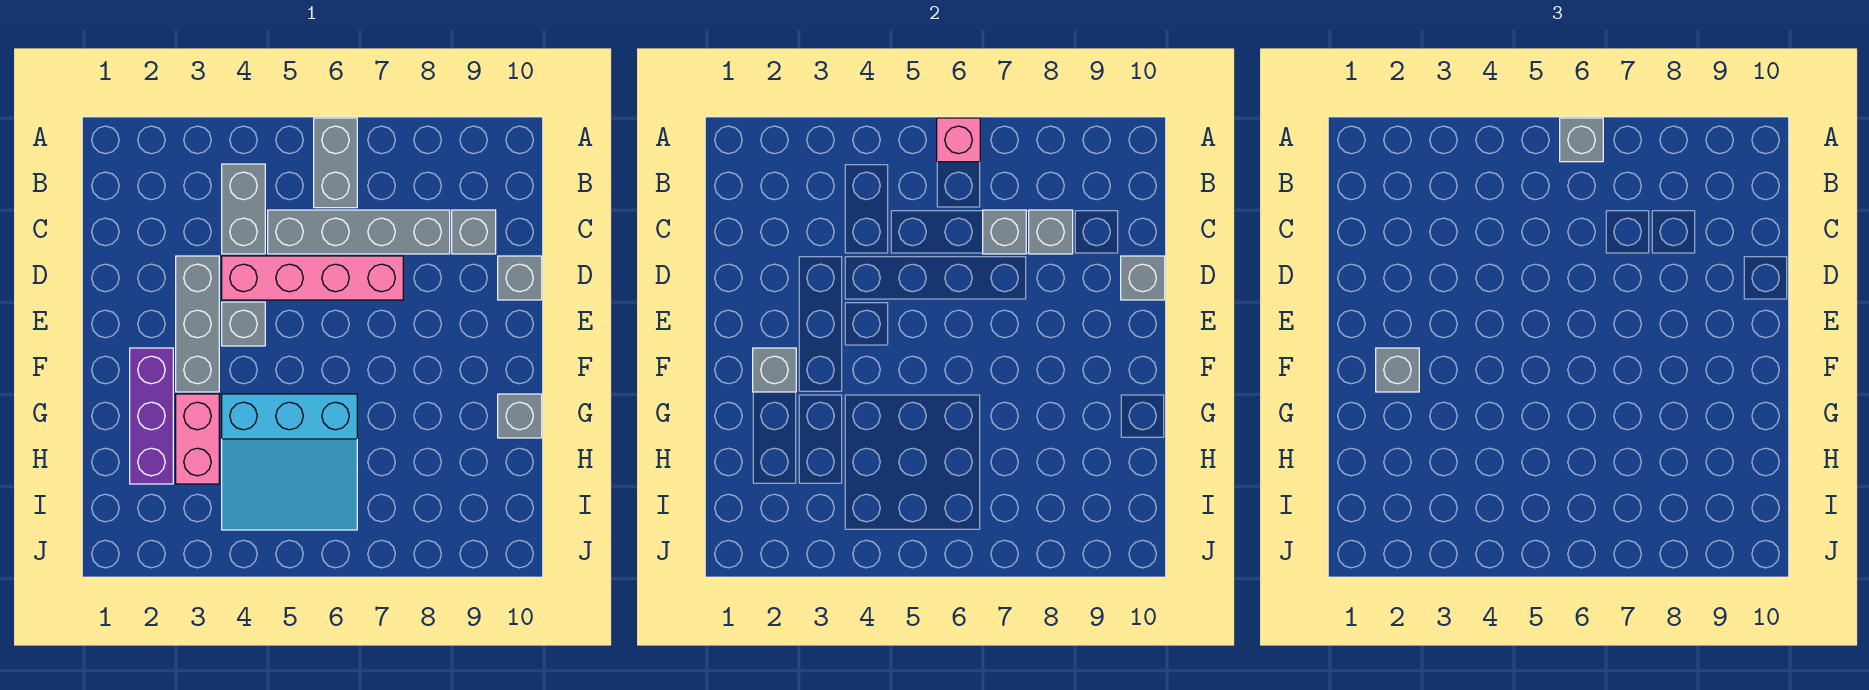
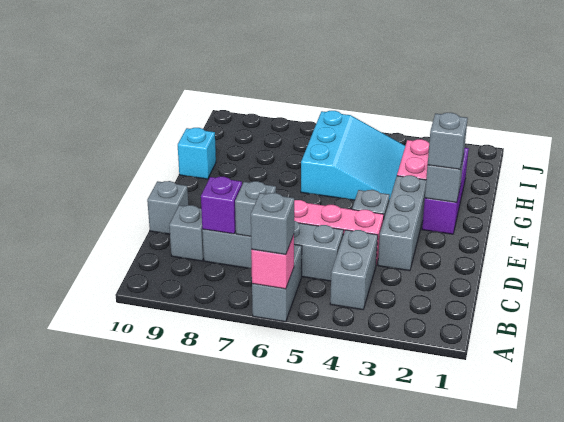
grey brick C8 level 2 -> purple brick C8 level 2
grey brick D10 level 2 -> none
cyan slope G4:I6 level 1 top G -> cyan slope G4:I6 level 1 top 6
grey brick G10 level 1 -> cyan brick G10 level 1

